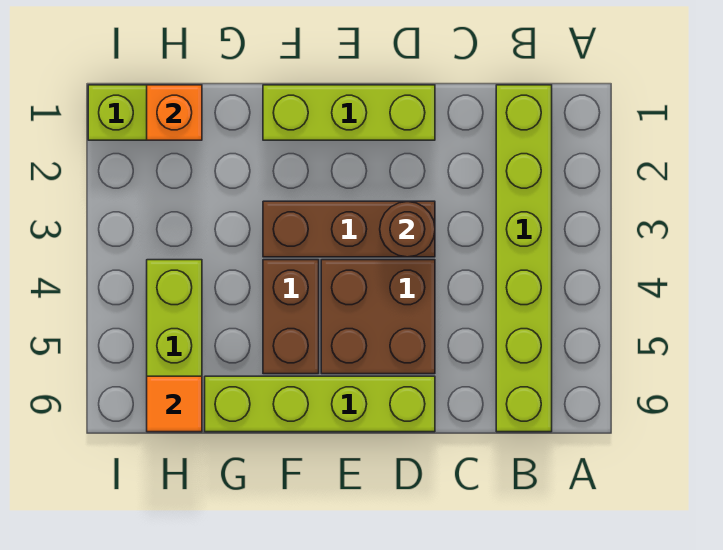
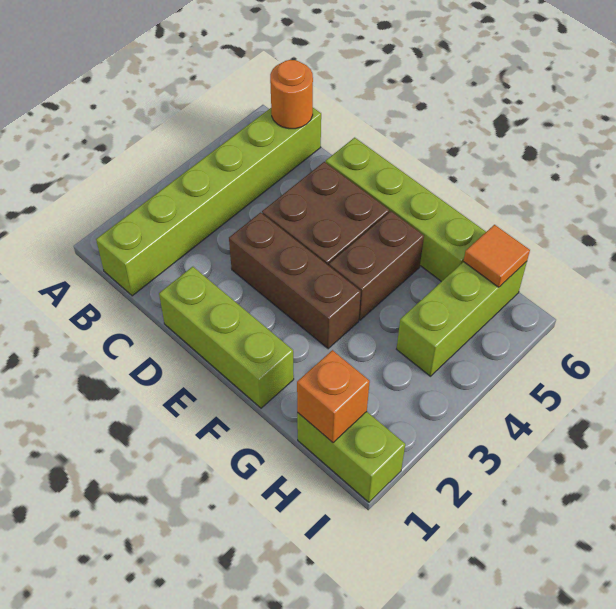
none -> orange round brick B6 level 2
brown round brick D3 level 2 -> none

